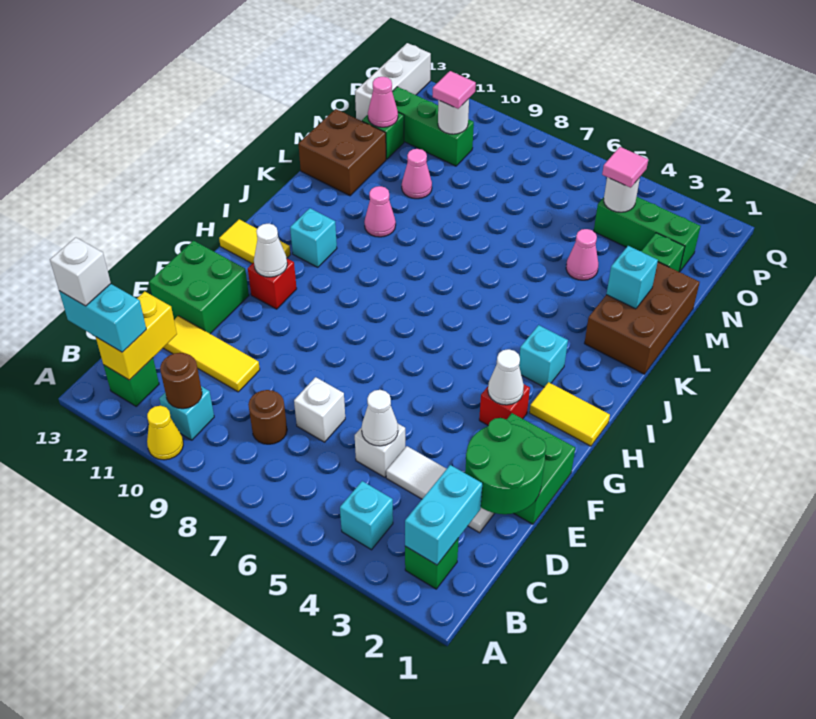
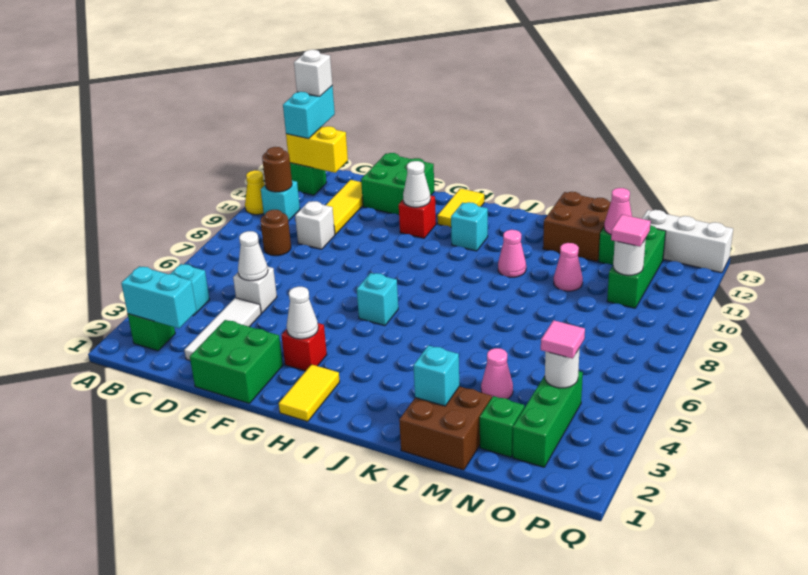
green round brick D1:E2 level 2 -> none
white brick D7 level 1 -> white brick D9 level 1
cyan brick I3 level 1 -> cyan brick H6 level 1
brown brick K1:M2 level 1 -> brown brick L1:M2 level 1

